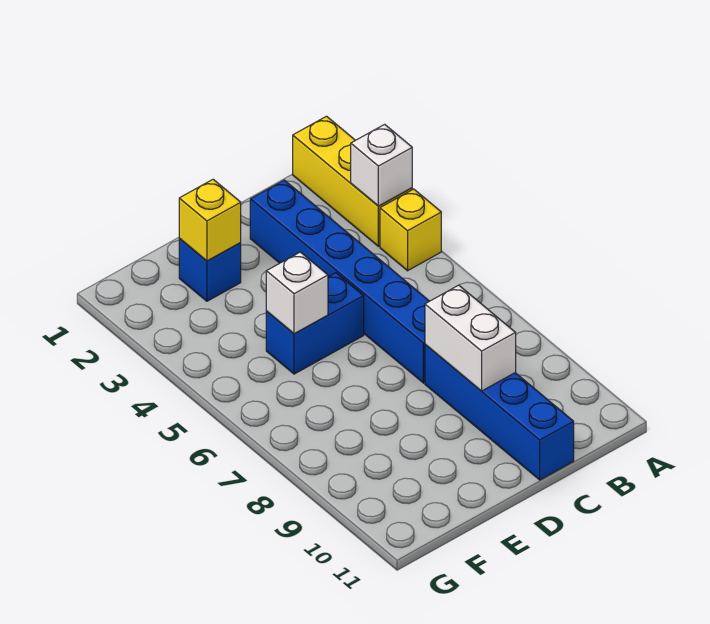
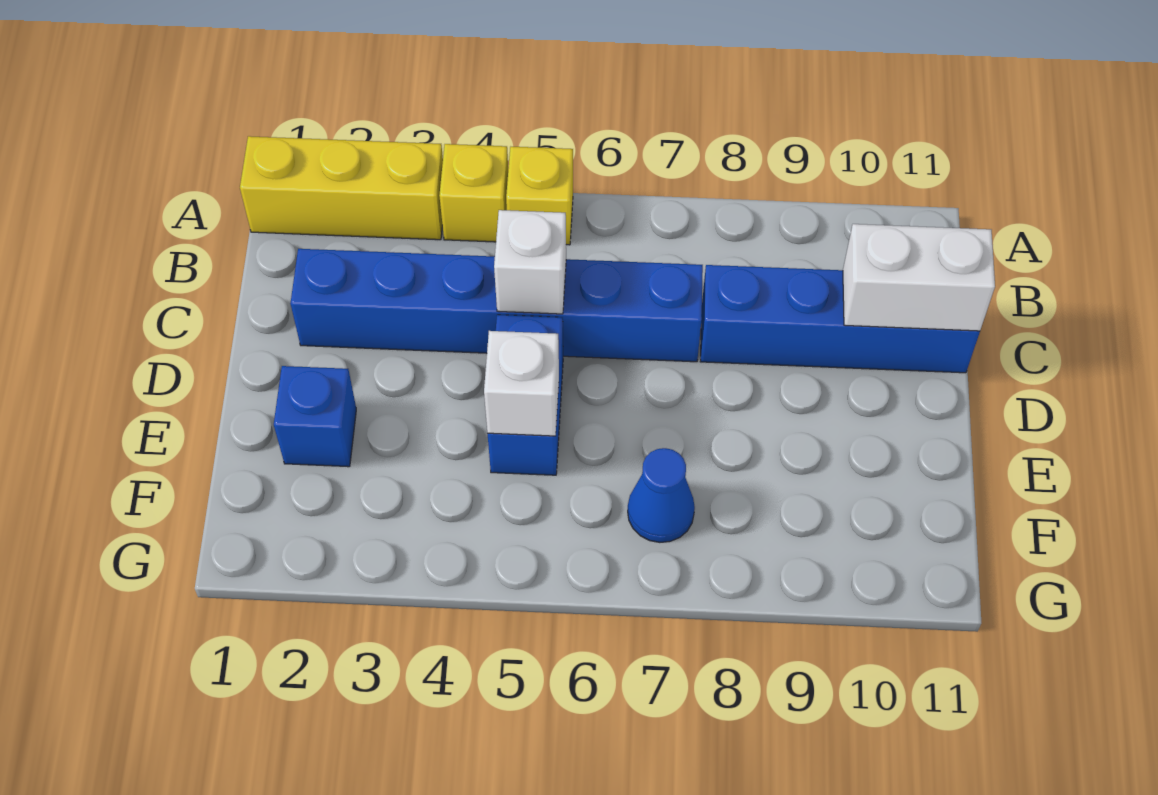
white brick A3 level 2 -> white brick C5 level 2
white brick C8:C9 level 2 -> white brick C10:C11 level 2
yellow brick E2 level 2 -> yellow brick A5 level 1
none -> blue cone F7 level 1

